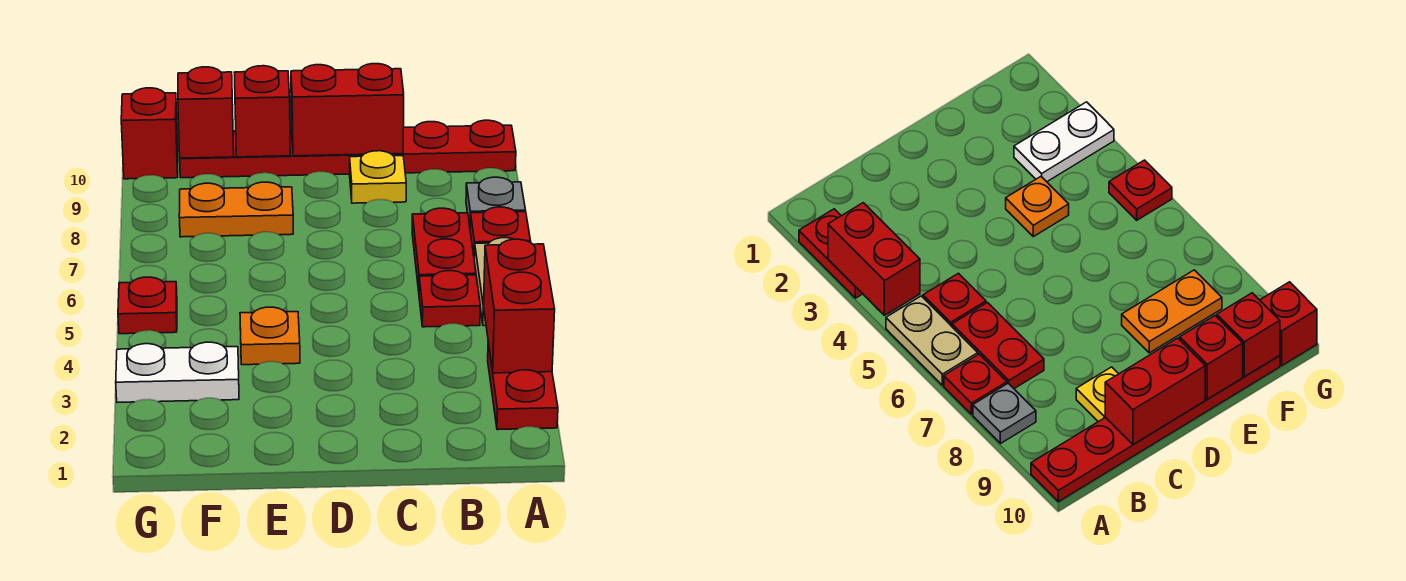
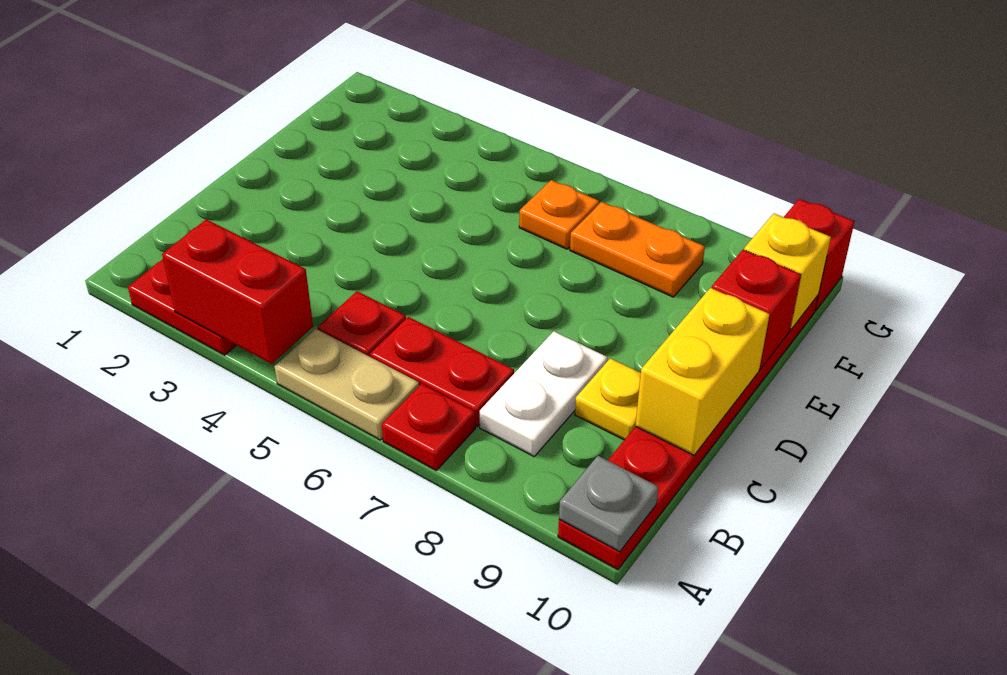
grey plate A8 level 1 -> grey plate A10 level 2
red brick C10:D10 level 2 -> yellow brick C10:D10 level 2
orange plate E4 level 1 -> orange plate F6 level 1
orange plate E8:F8 level 1 -> orange plate F7:F8 level 1
white plate F3:G3 level 1 -> white plate B8:C8 level 1
red brick F10 level 2 -> yellow brick F10 level 2
red plate G5 level 1 -> none

